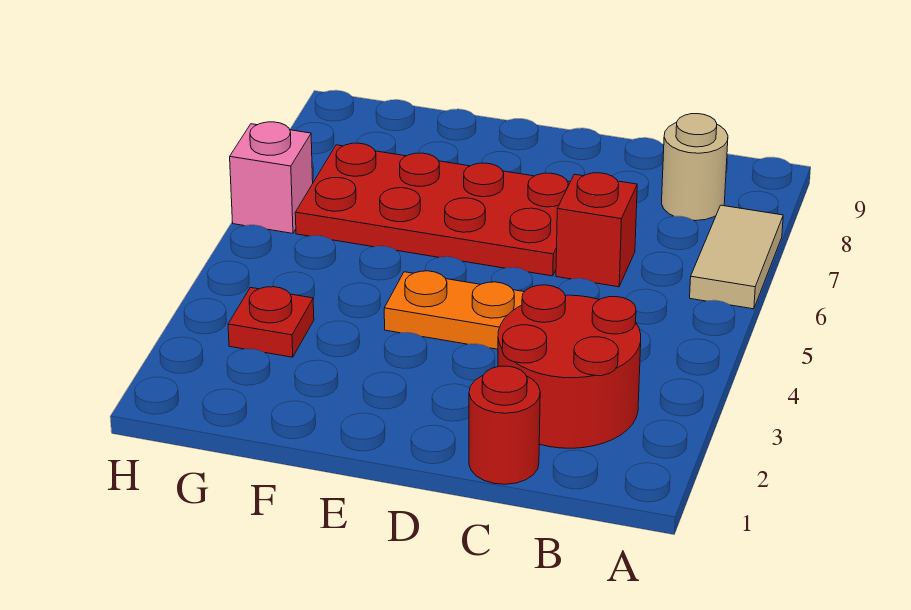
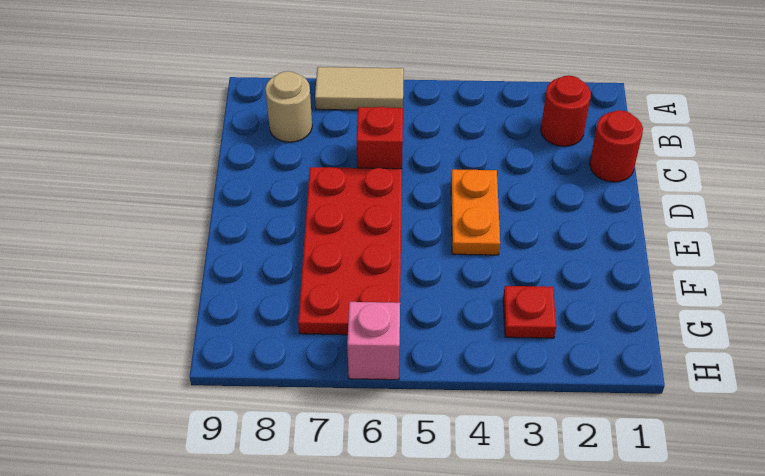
red round brick B2:C3 level 1 -> red round brick B2 level 1

